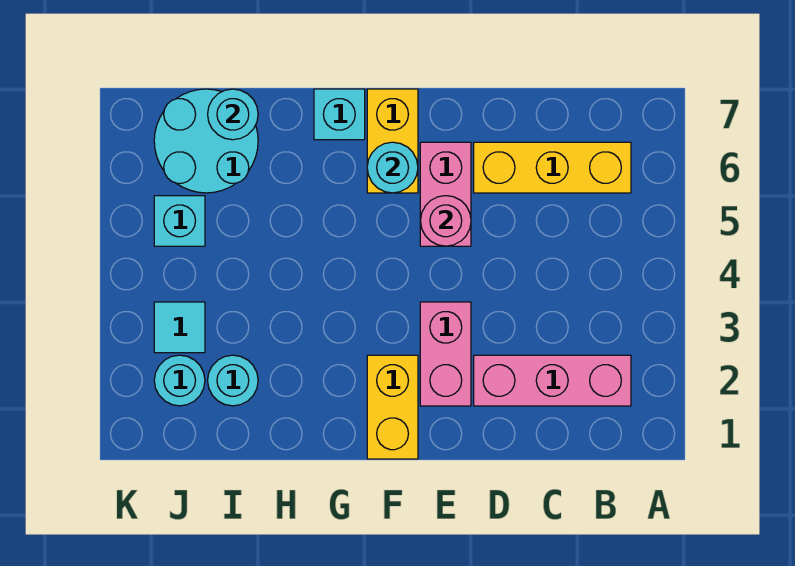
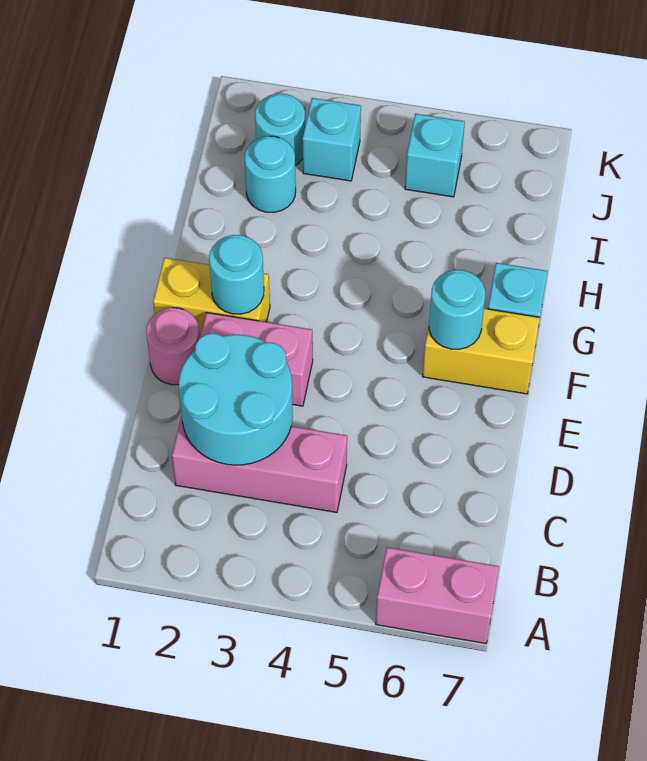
pink brick B2:D2 level 1 -> pink brick C2:C4 level 1
yellow brick B6:D6 level 1 -> none
pink brick E5:E6 level 1 -> pink brick A6:A7 level 1
pink round brick E5 level 2 -> pink round brick E1 level 1
cyan round brick I6:J7 level 1 -> cyan round brick C2:D3 level 2
cyan round brick I7 level 2 -> cyan round brick F2 level 2
cyan tile J3 level 1 -> cyan brick J3 level 1

